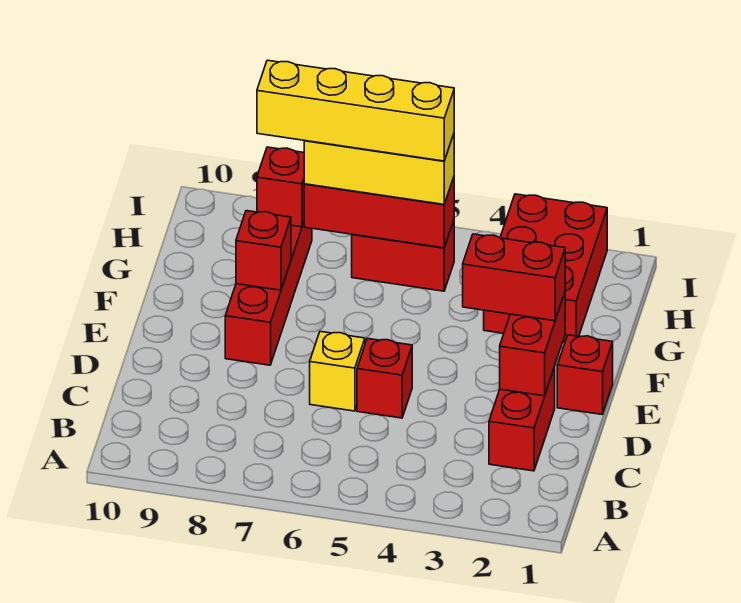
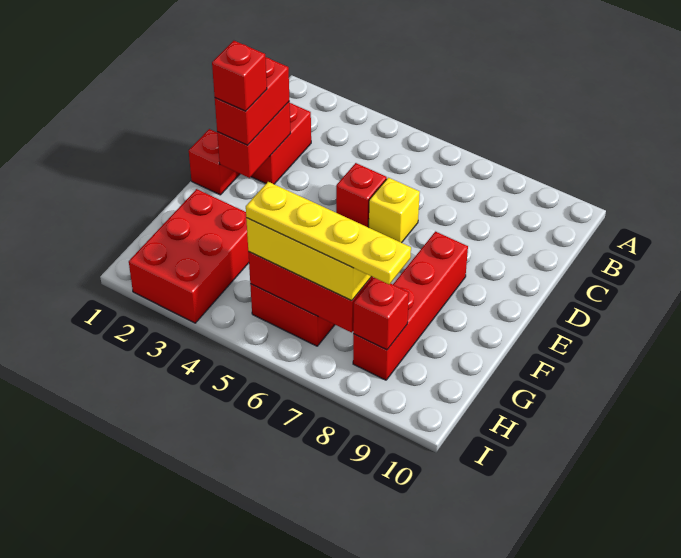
red brick E2:E3 level 3 -> red brick D2:E2 level 3
red brick F8 level 2 -> red brick E2 level 4
yellow brick H5:H8 level 4 -> yellow plate H5:H8 level 4

